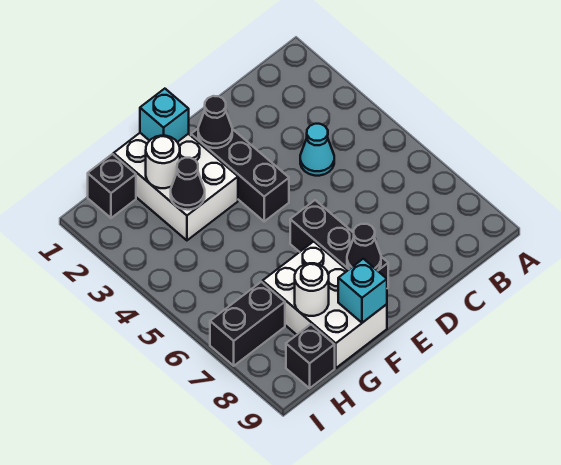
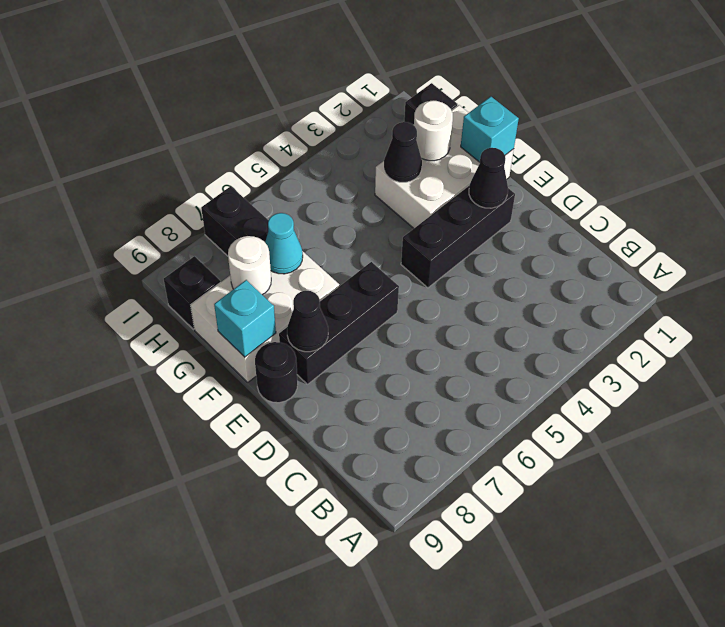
cyan cone C4 level 1 -> cyan cone G7 level 2
none -> black round brick E9 level 1

